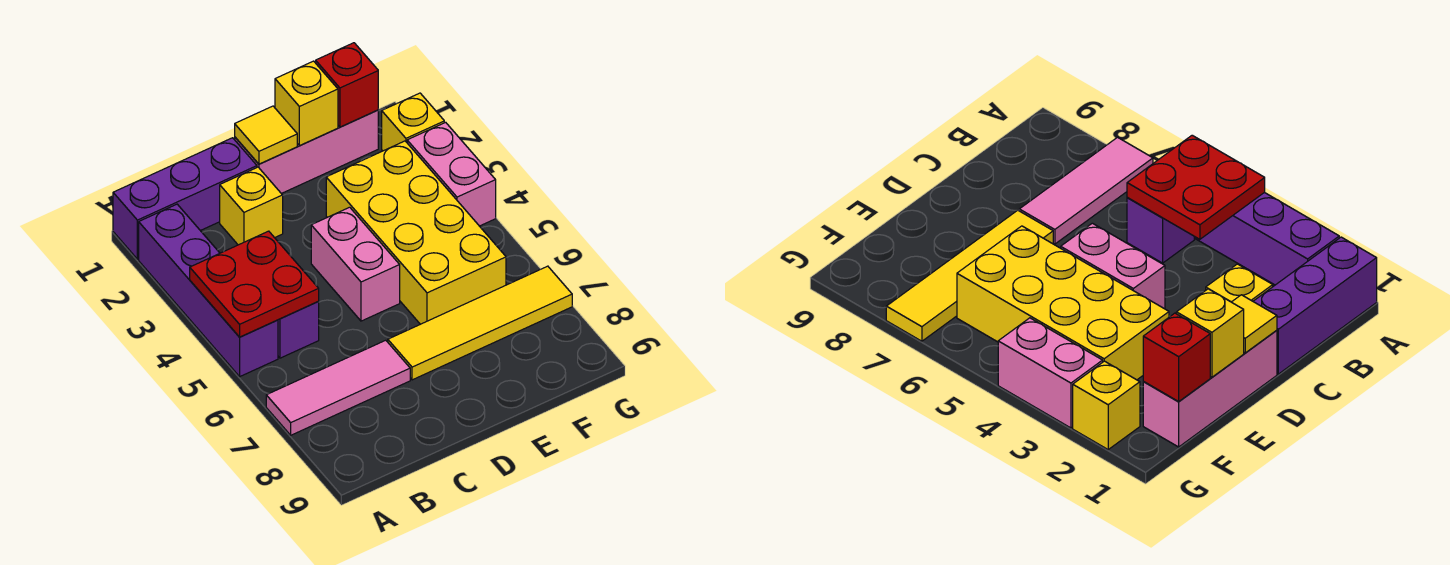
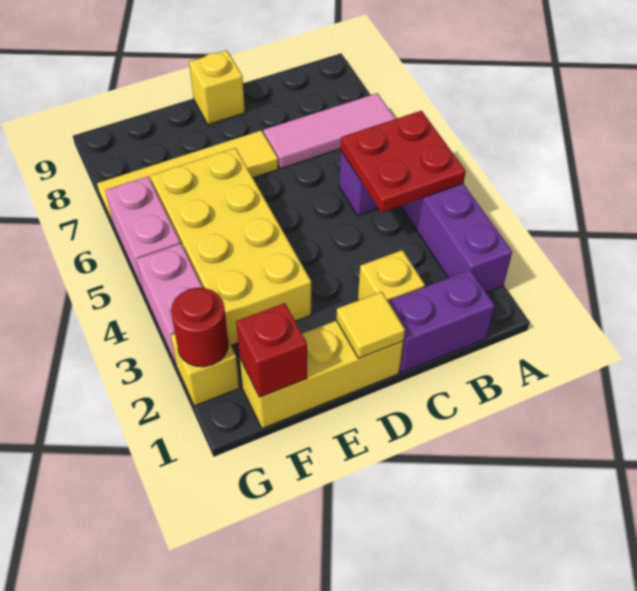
purple brick A1:C1 level 1 -> purple brick B1:C1 level 1
pink brick D1:F1 level 1 -> yellow brick D1:F1 level 1
pink brick D4:D5 level 1 -> pink brick G5:G6 level 1
yellow brick E1 level 2 -> yellow brick D9 level 1
none -> red round brick G2 level 2

